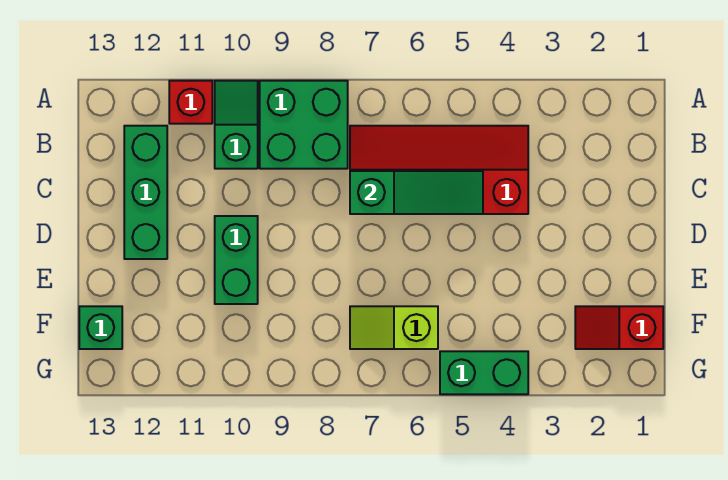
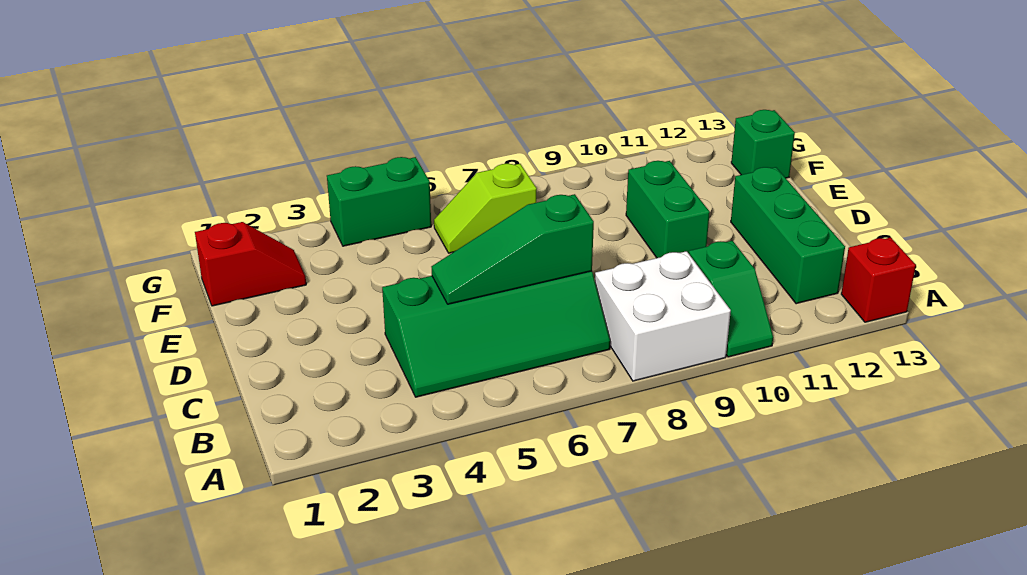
green brick A8:B9 level 1 -> white brick A8:B9 level 1
red brick A11 level 1 -> red brick A13 level 1
red slope B4:C7 level 1 top C -> green slope B4:C7 level 1 top C
lime slope F6:F7 level 1 top 6 -> lime slope F6:F7 level 1 top 7

